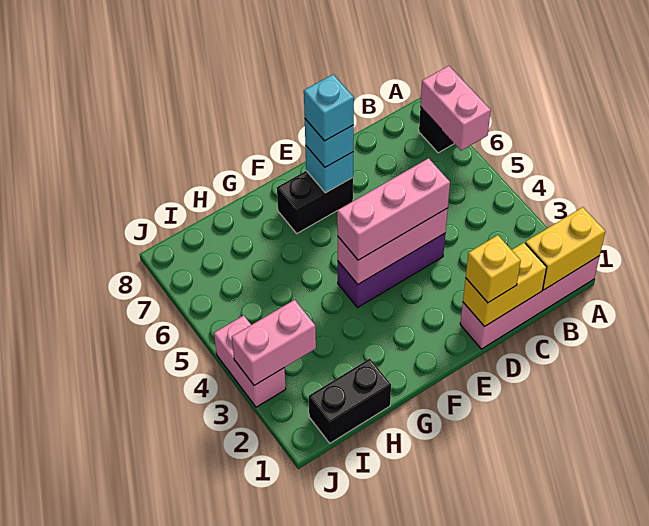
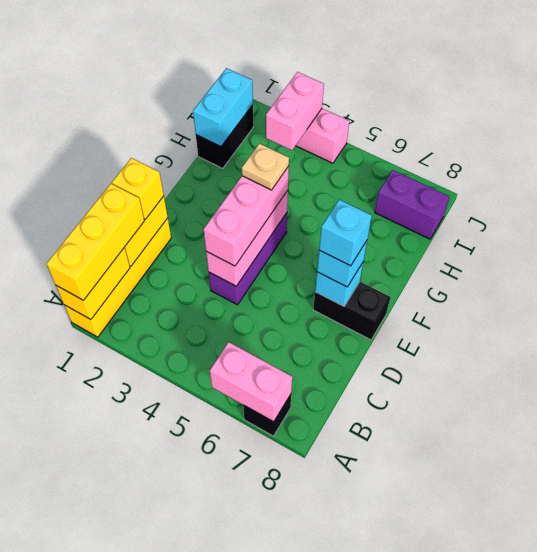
pink brick A1:D1 level 1 -> yellow brick A1:D1 level 1
none -> yellow brick A1:C1 level 3
black brick E7:F7 level 1 -> black brick E7:E8 level 1
none -> tan plate F4 level 4
none -> cyan brick H1:I1 level 2
none -> purple brick I7:I8 level 1

